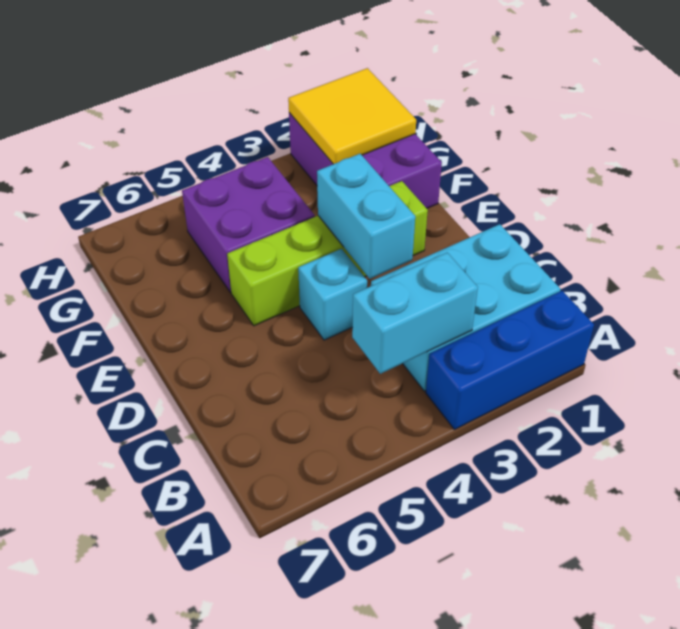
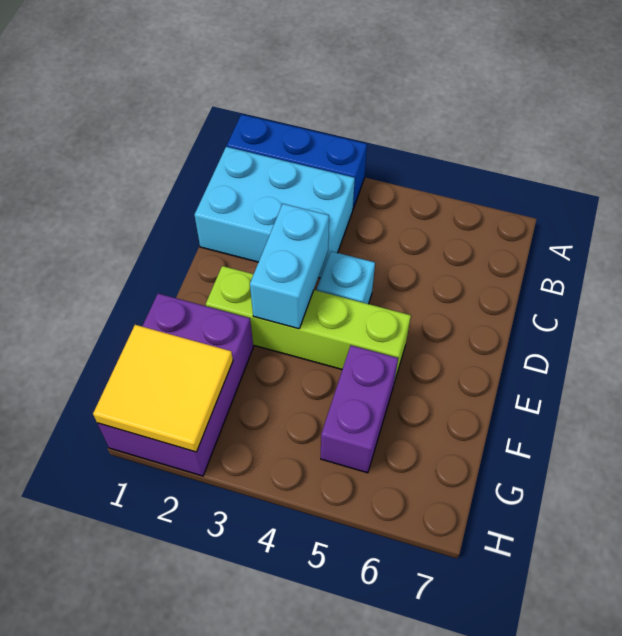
cyan brick B3:B4 level 2 -> none
purple brick F4:G5 level 1 -> purple brick F5:G5 level 1

